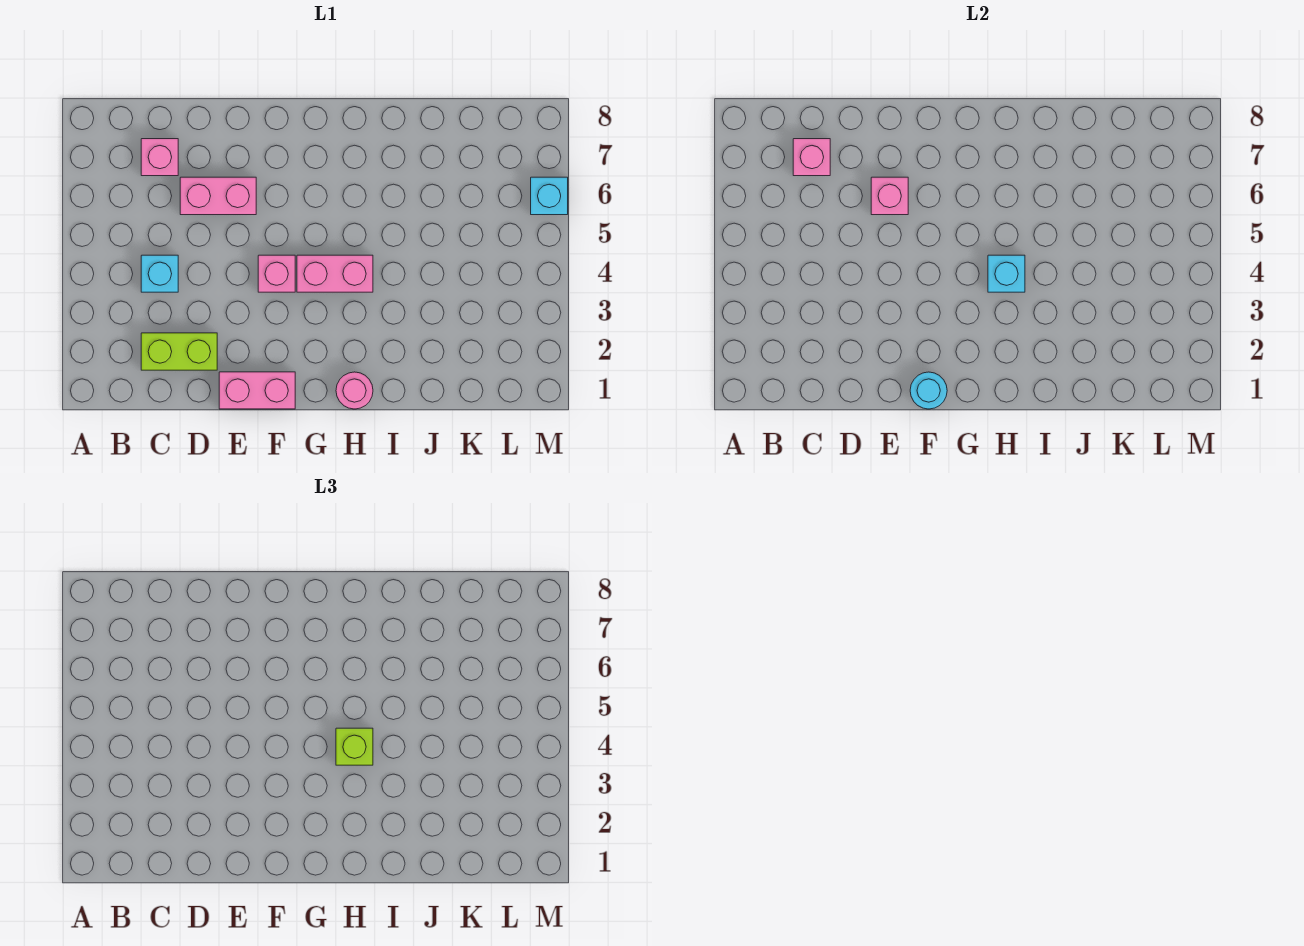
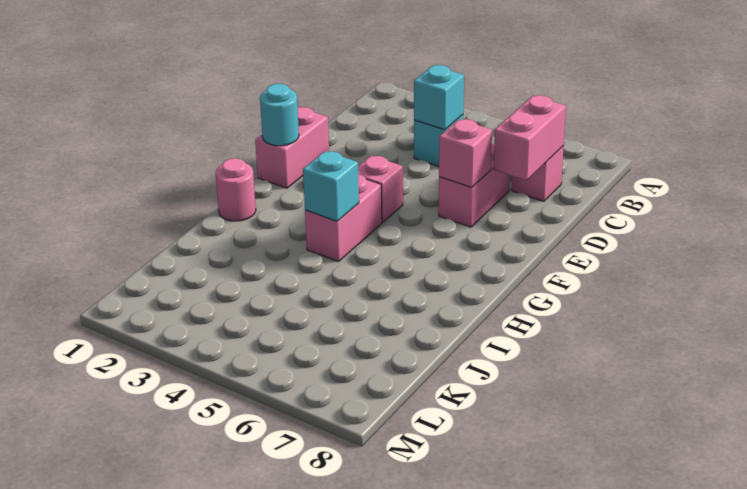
lime brick C2:D2 level 1 -> none
pink brick C7 level 2 -> pink brick C7:D7 level 2
lime brick H4 level 3 -> none
cyan brick M6 level 1 -> cyan brick C4 level 2

